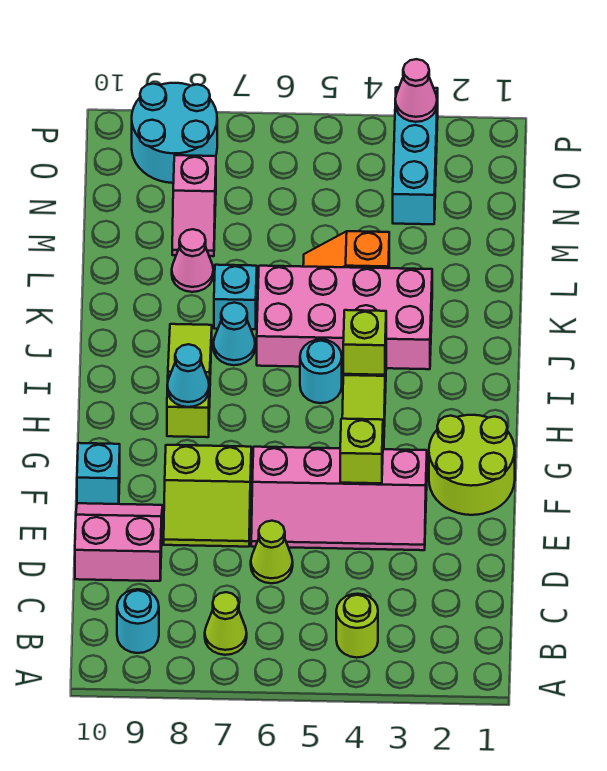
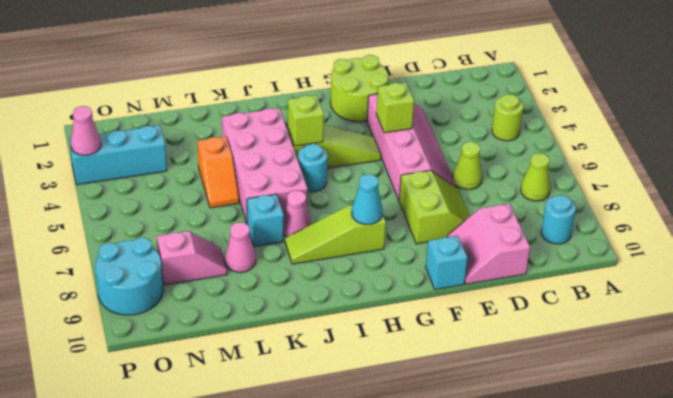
cyan cone J7 level 1 -> pink cone J7 level 1

